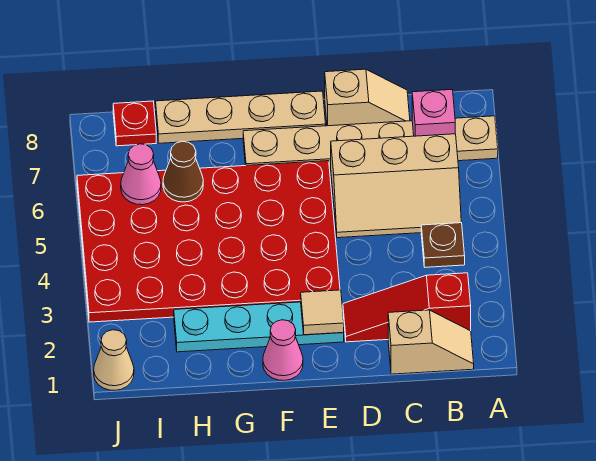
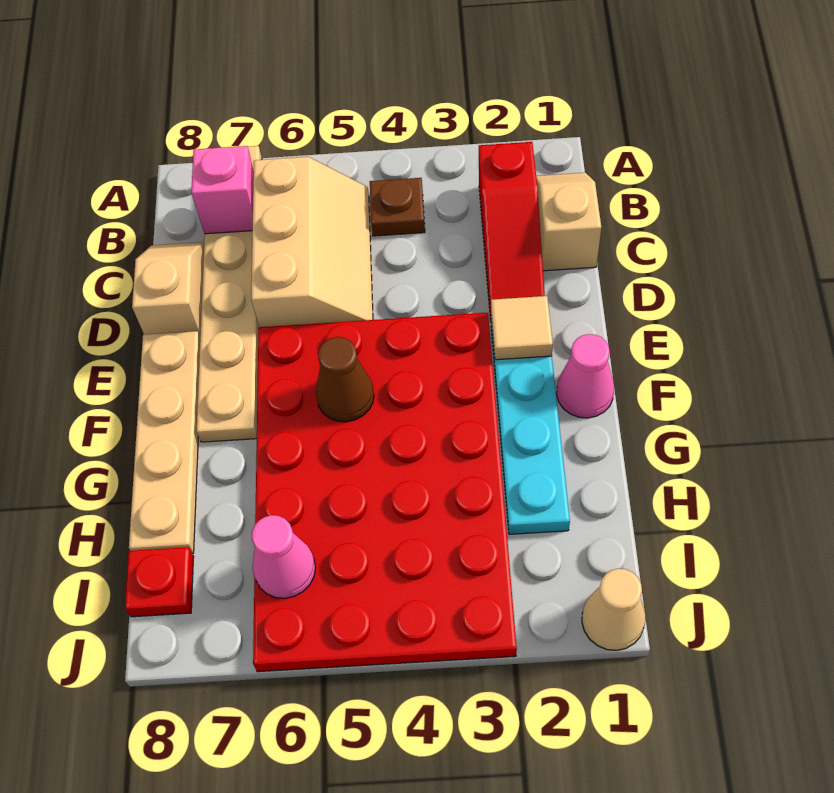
brown cone H6 level 2 -> brown cone F5 level 2

